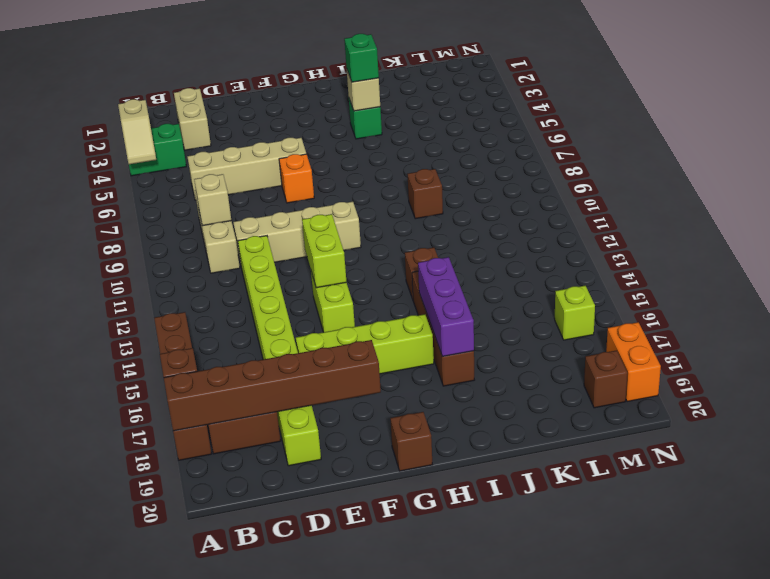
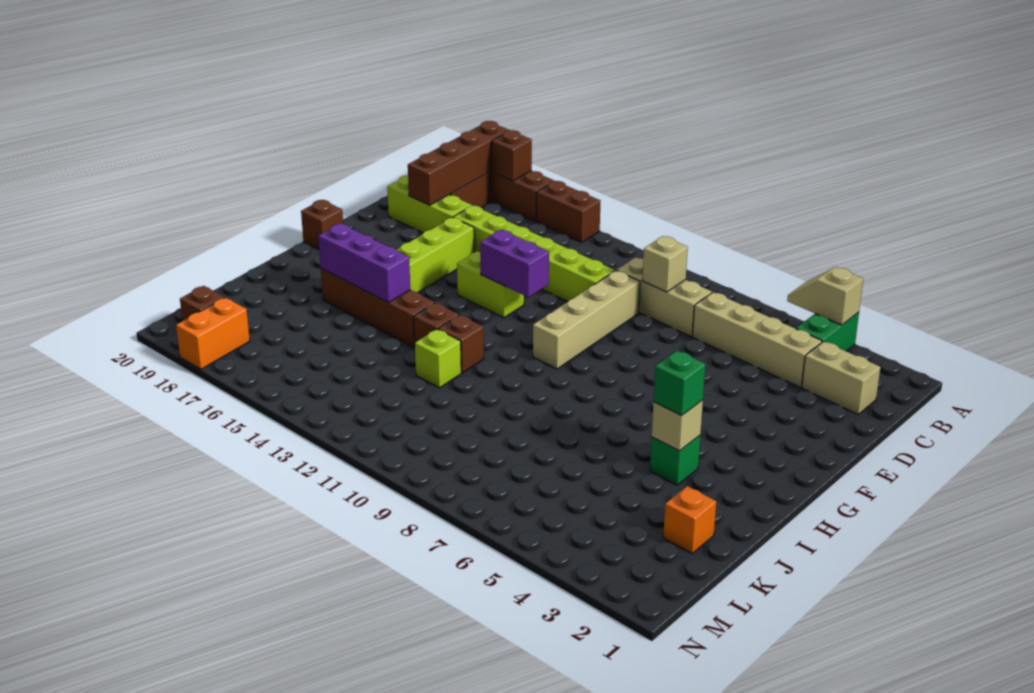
brown brick A18:F18 level 2 -> brown brick A18:D18 level 2
tan brick C6:F6 level 1 -> tan brick C4:C7 level 1
orange brick F7 level 1 -> orange brick K2 level 1
lime brick F12:F13 level 2 -> purple brick F12:F13 level 2
brown brick J9 level 1 -> brown brick I12 level 1
lime brick M16 level 1 -> lime brick J12 level 1
orange brick N18:N19 level 1 -> orange brick M18:N18 level 1

